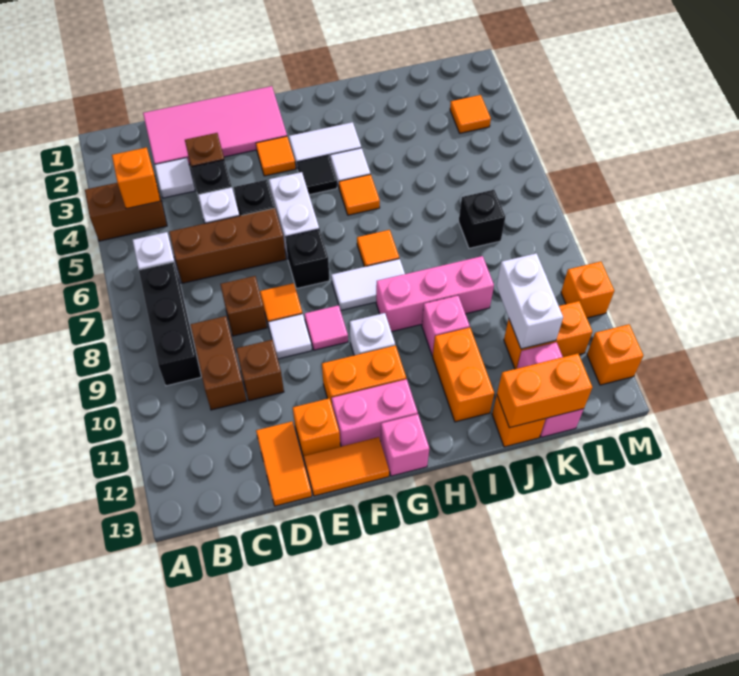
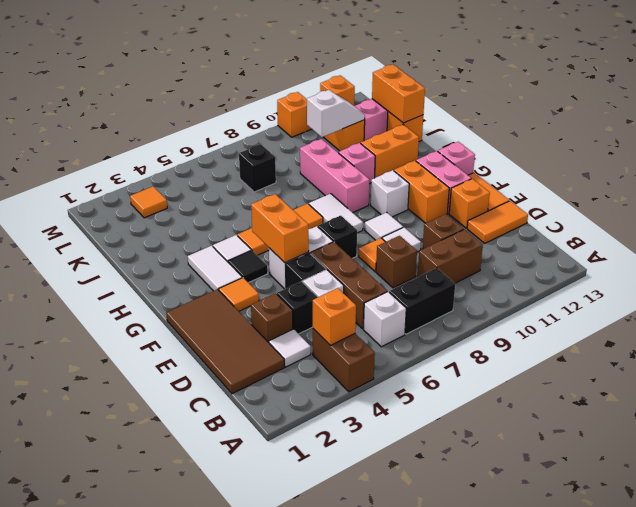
black brick B7:B9 level 1 -> black brick B7:B8 level 1
pink tile C1:F2 level 1 -> brown tile C1:F2 level 1
none -> orange brick F5:G5 level 2
pink tile F9 level 1 -> white tile F9 level 1
white brick K10:K11 level 2 -> white slope K10:K11 level 2 top 10

